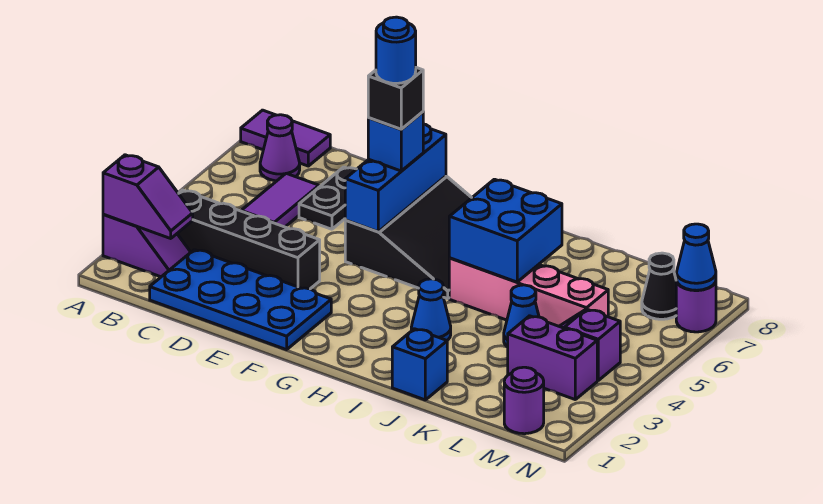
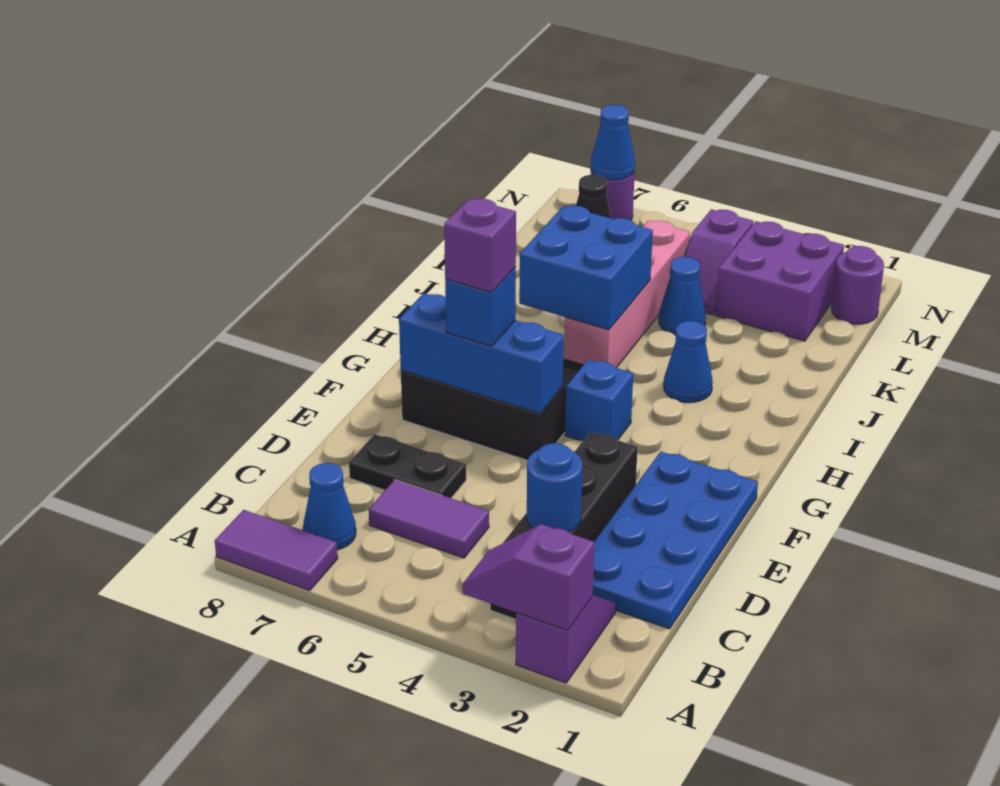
purple slope A2:B2 level 2 top A -> purple slope A2:A3 level 2 top 2
purple tile A8:B8 level 1 -> purple tile A7:A8 level 1
purple cone B7 level 1 -> blue cone B7 level 1
black brick F6 level 4 -> purple brick F6 level 4
blue round brick F6 level 5 -> blue round brick C3 level 2
blue brick J1 level 1 -> blue brick G4 level 1
purple brick L3:M3 level 1 -> purple brick L2:M3 level 1

